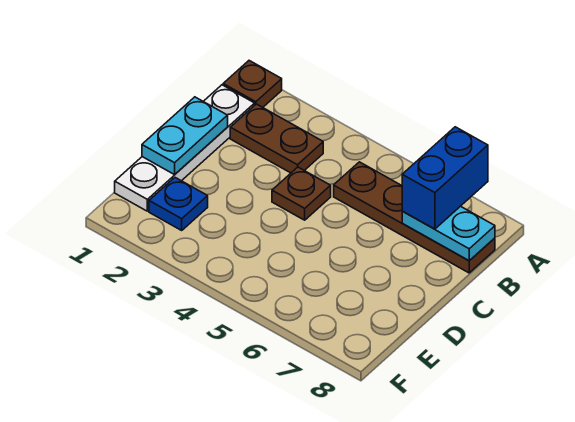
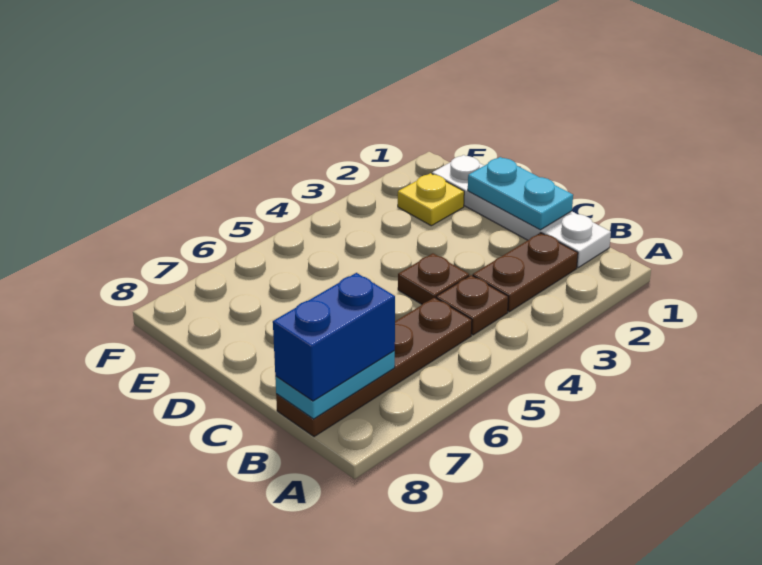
brown plate A1 level 1 -> brown plate B4 level 1
blue brick A7:B7 level 3 -> blue brick B7:B8 level 3
blue plate E2 level 1 -> yellow plate E2 level 1

